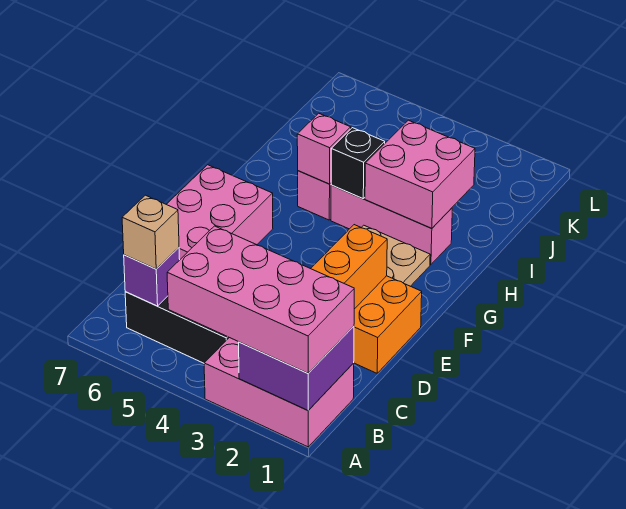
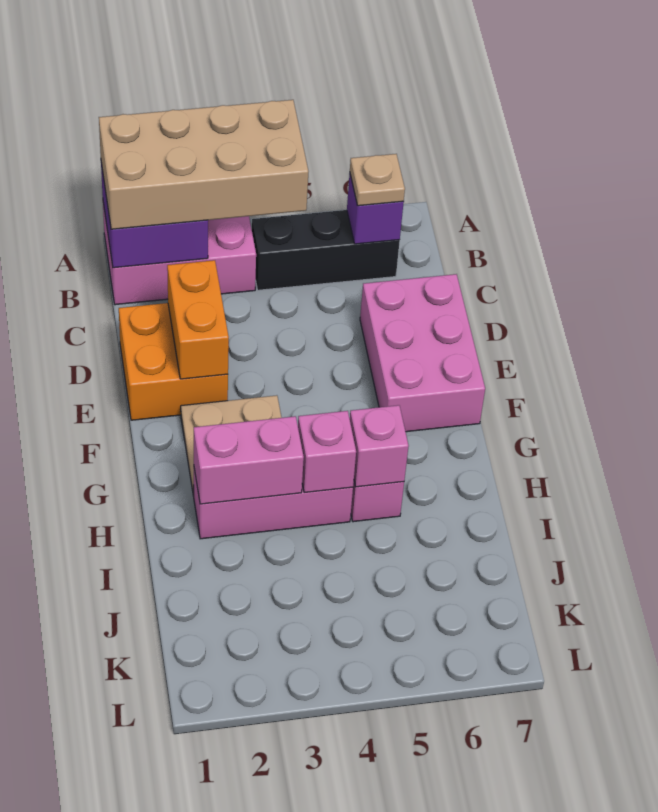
pink brick A1:B4 level 3 -> tan brick A1:B4 level 3
tan brick B6 level 3 -> tan plate B6 level 3
pink brick H2:I3 level 2 -> pink brick H2:H3 level 2
black brick H4 level 2 -> pink brick H4 level 2

